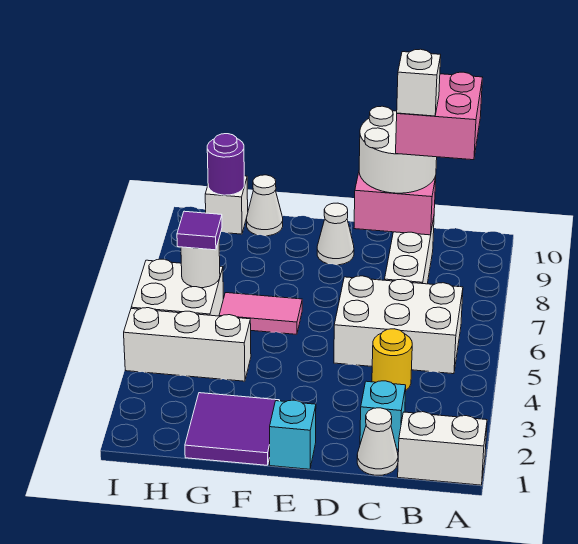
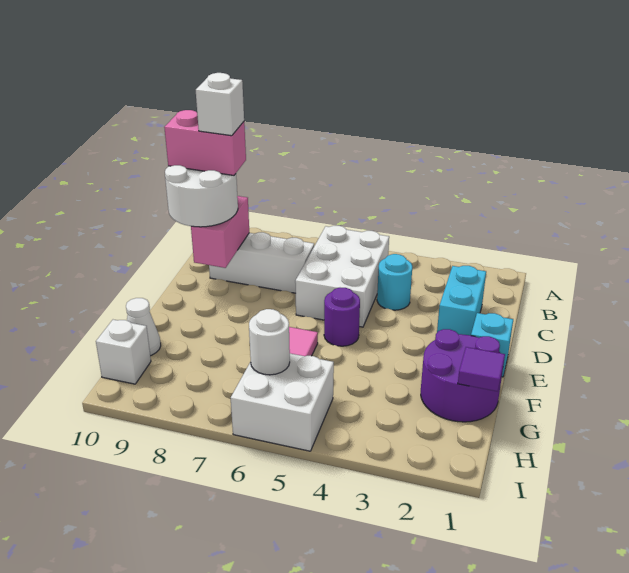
white brick A1:B1 level 1 -> none
pink brick B9:C10 level 4 -> pink brick C9:C10 level 4
white cone C1 level 1 -> none
cyan brick C2 level 1 -> cyan brick C2:D2 level 1
yellow round brick C4 level 1 -> cyan round brick C4 level 1
white cone E9 level 1 -> none
purple tile F1:G2 level 1 -> purple round brick F1:G2 level 1
white brick G4:I4 level 1 -> none
purple tile H6 level 3 -> purple tile G1 level 2
purple round brick H10 level 2 -> purple round brick E5 level 1

